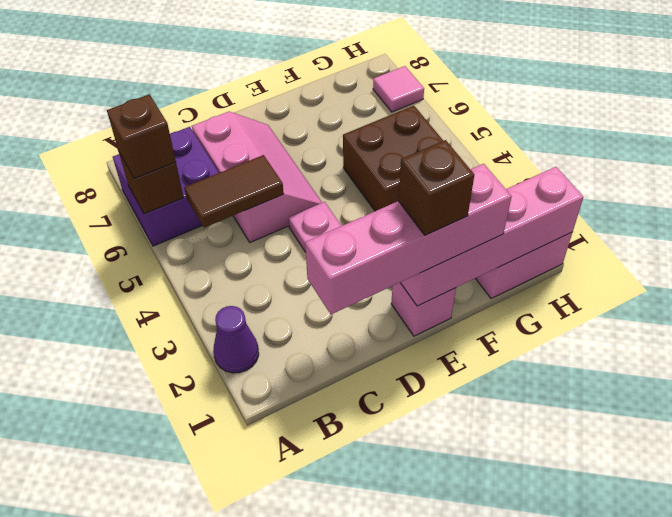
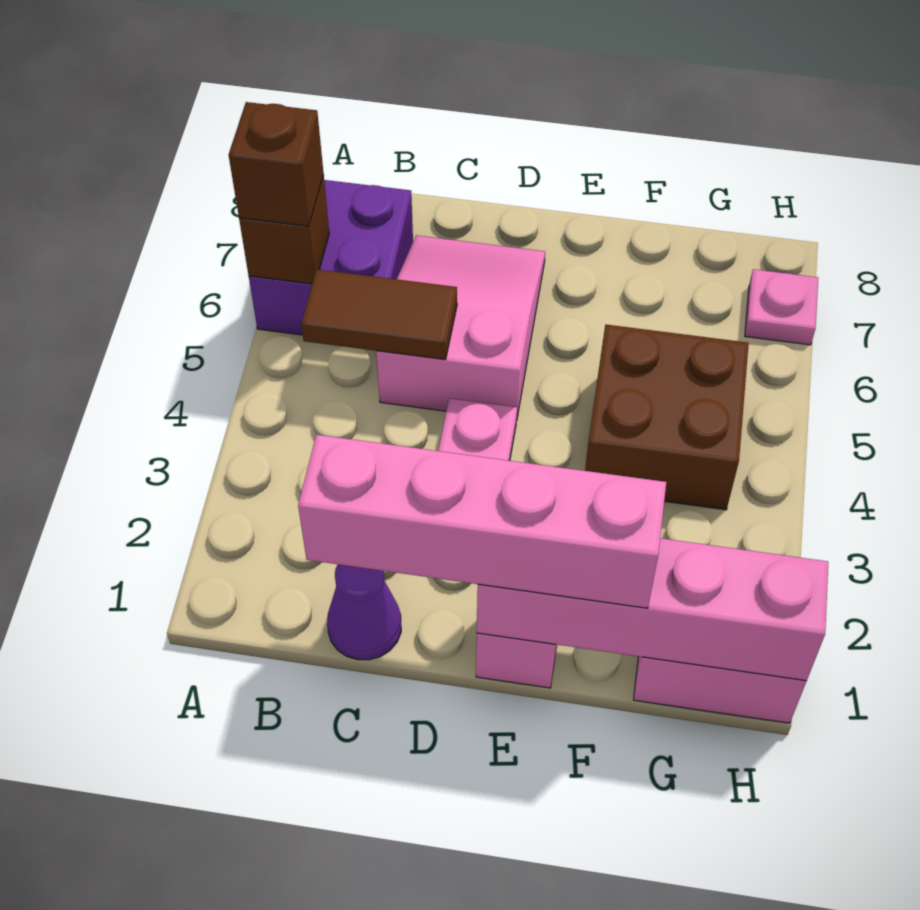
purple cone A2 level 1 -> purple cone C1 level 1
pink slope C5:D7 level 1 top C -> pink slope C5:D7 level 1 top 5
brown brick E1 level 4 -> none
pink tile H7 level 1 -> pink plate H7 level 1

